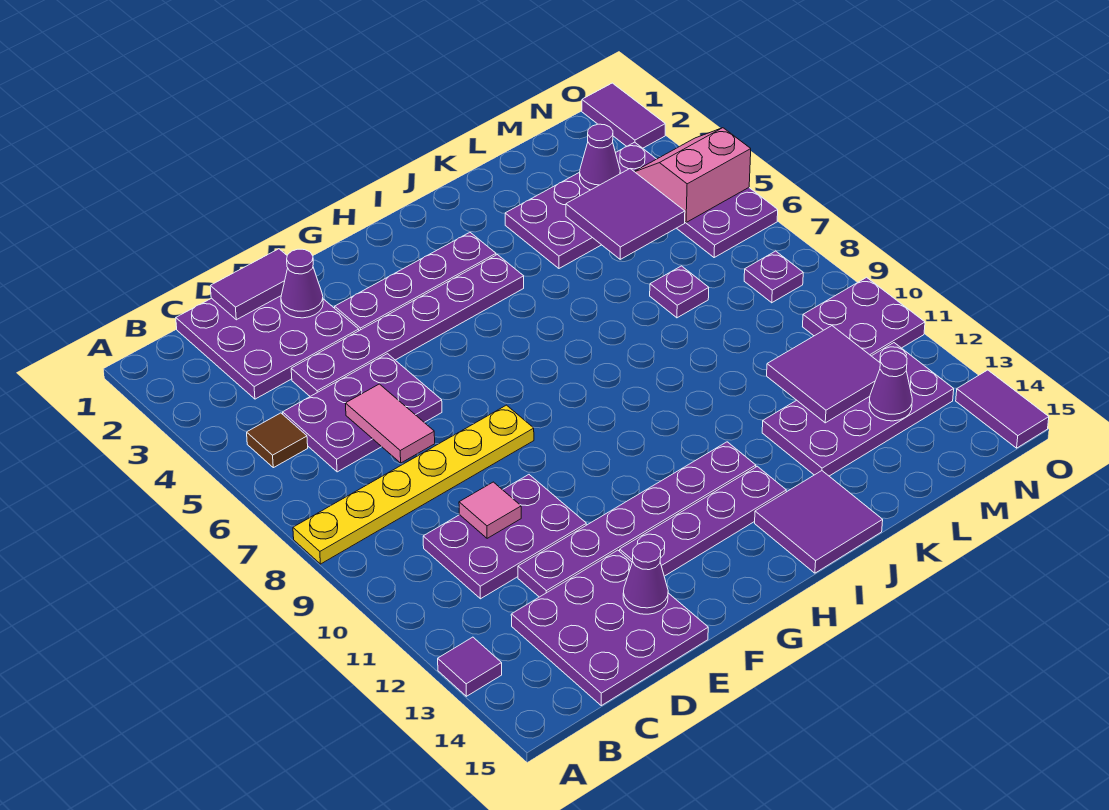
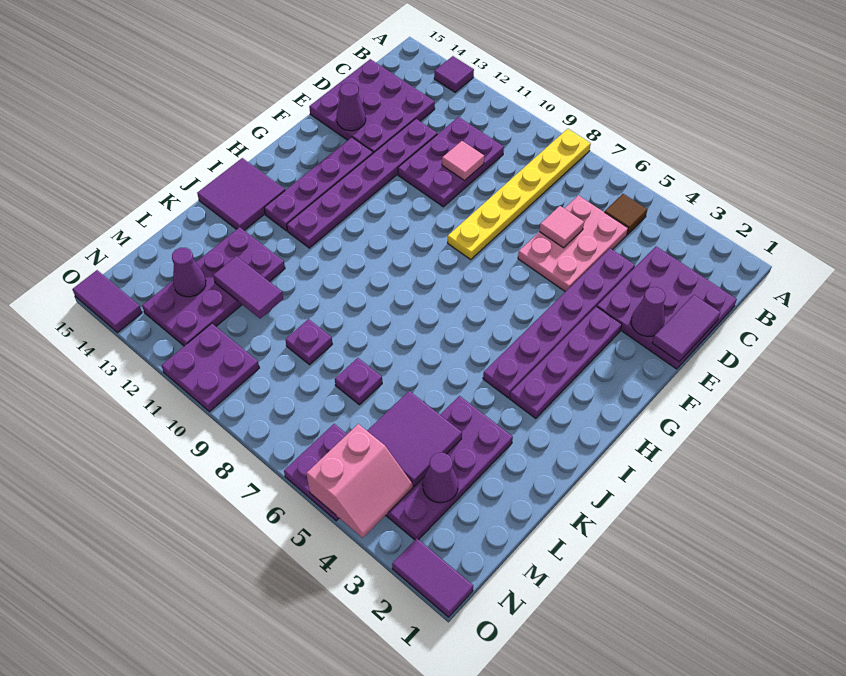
purple plate C5:E6 level 1 -> pink plate C5:E6 level 1
pink tile D6:D7 level 2 -> pink tile D6 level 2
purple tile L11:M12 level 2 -> purple tile L11:L12 level 2
purple plate N8 level 1 -> purple plate L9 level 1

